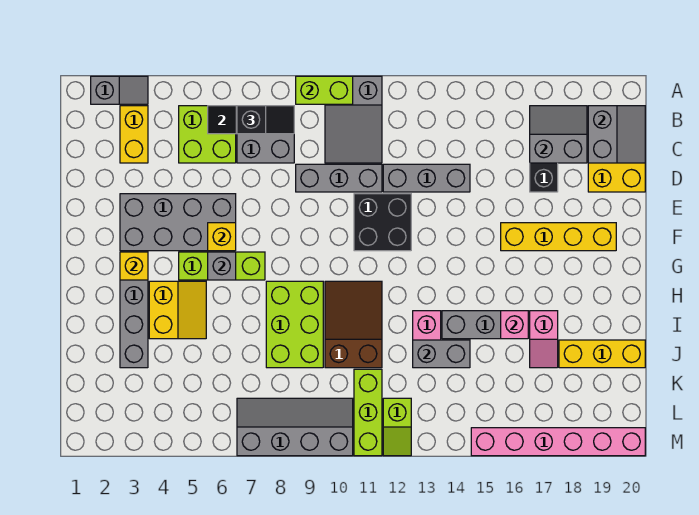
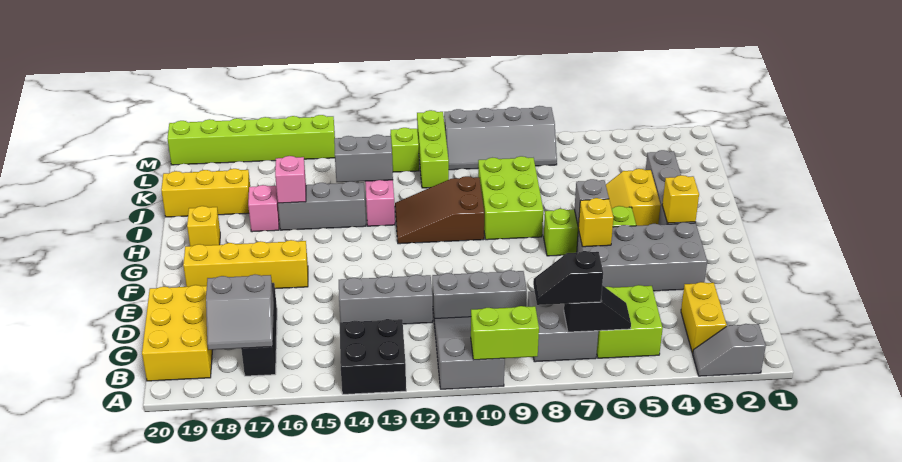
grey slope B19:C20 level 2 top 19 -> none
black brick E11:F12 level 1 -> black brick A13:B14 level 1
brown slope H10:J11 level 1 top J -> brown slope H10:I12 level 1 top 10
none -> yellow brick H19 level 1
pink brick M15:M20 level 1 -> lime brick M15:M20 level 1

